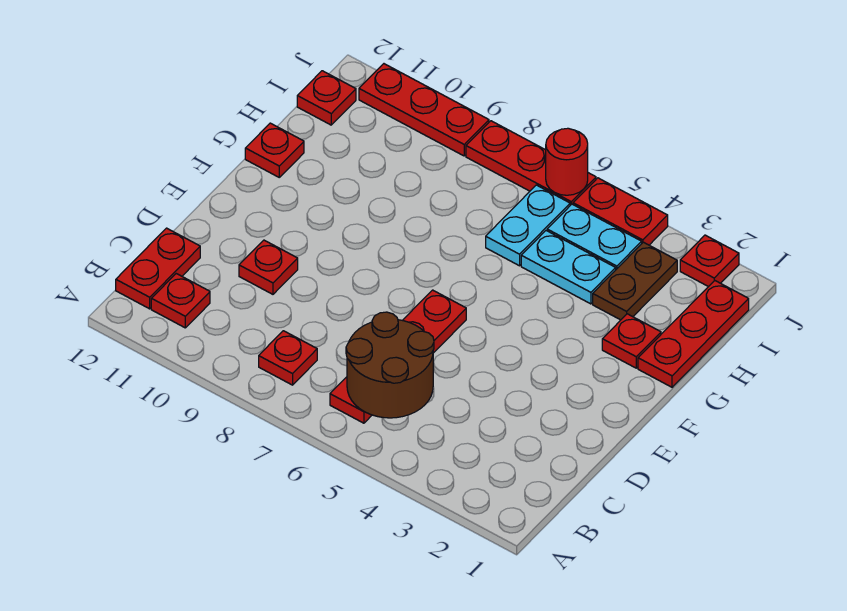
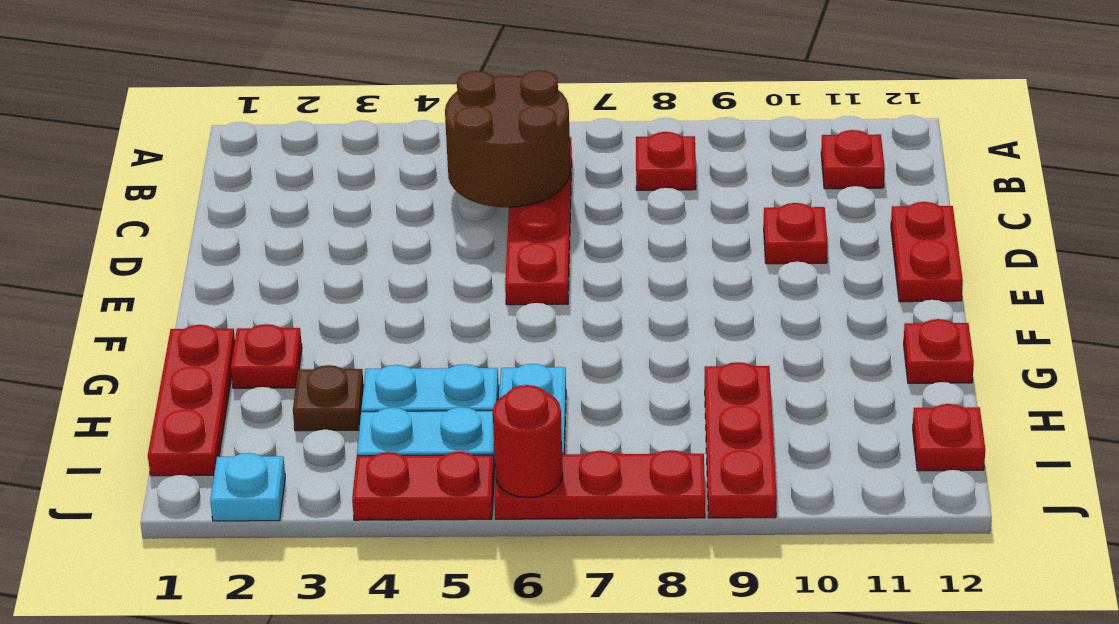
red plate B12:C12 level 1 -> red plate D12:E12 level 1
brown plate H3:I3 level 1 -> brown plate H3 level 1
red plate J2 level 1 -> cyan plate J2 level 1
red plate J9:J11 level 1 -> red plate H9:J9 level 1

